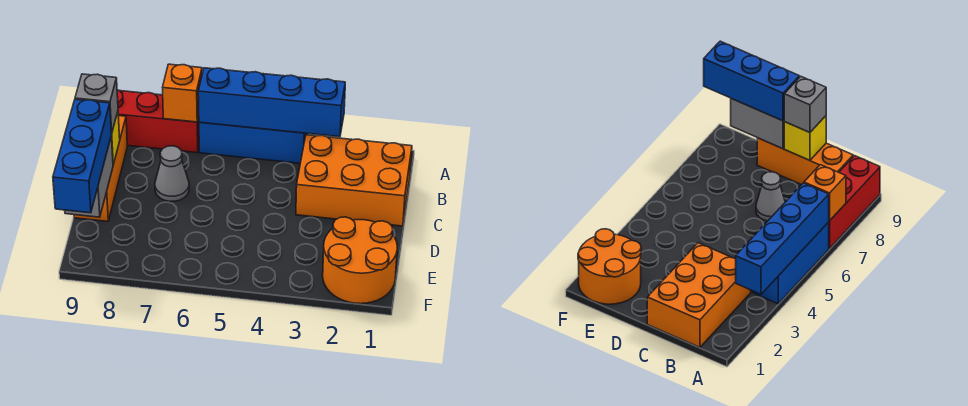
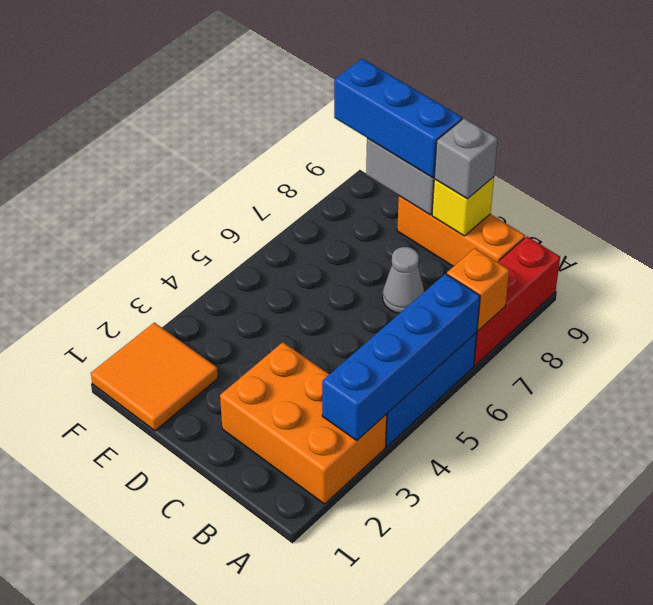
orange brick B1:C3 level 1 -> orange brick A2:C3 level 1
orange round brick E1:F2 level 1 -> orange tile E1:F2 level 1

